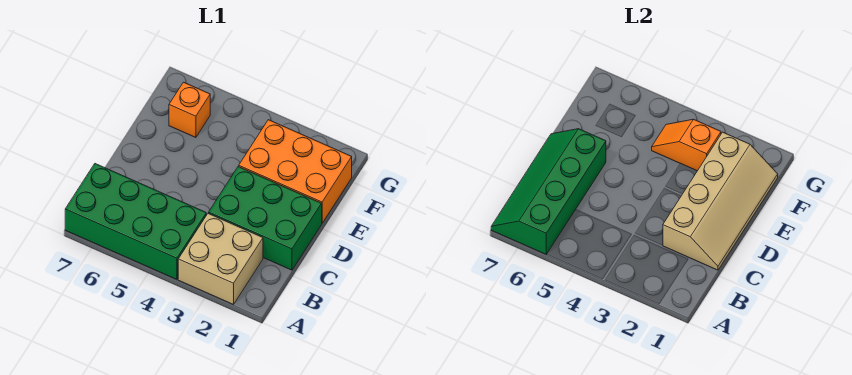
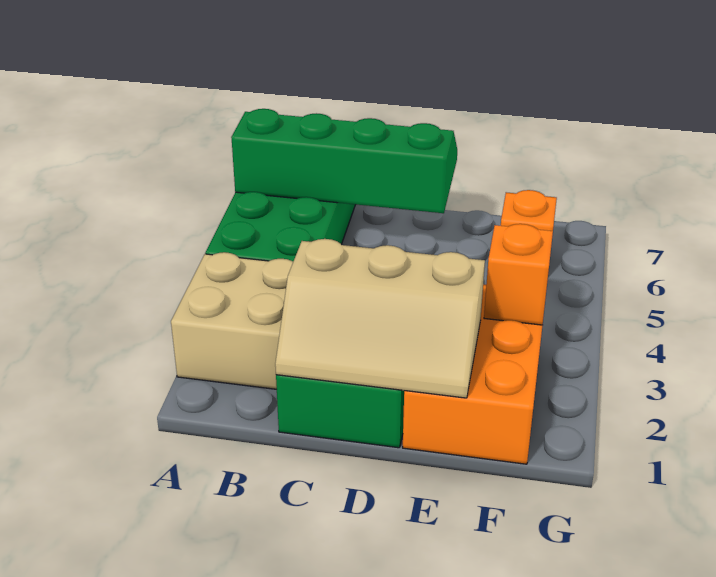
tan slope C1:F2 level 2 top 2 -> tan slope C1:E2 level 2 top 2

